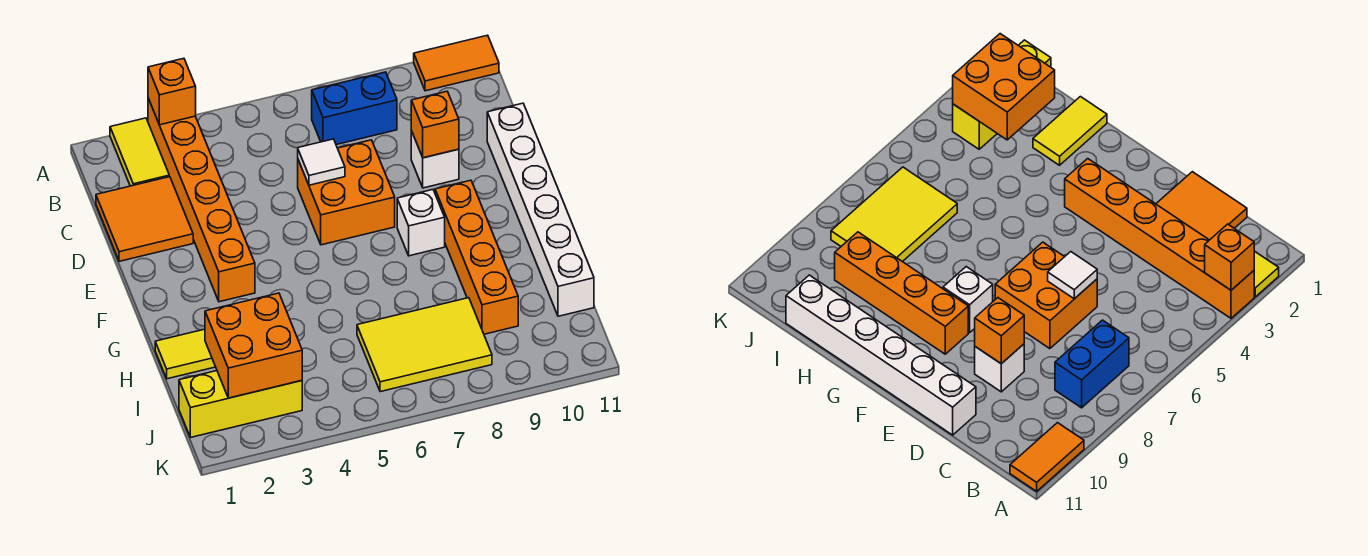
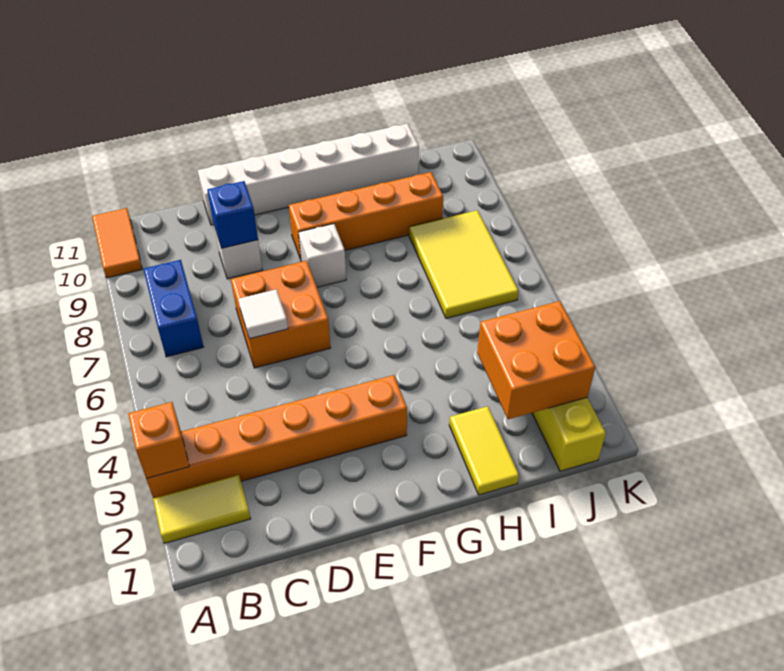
orange tile C1:D2 level 1 -> none
orange brick D9 level 2 -> blue brick D9 level 2

